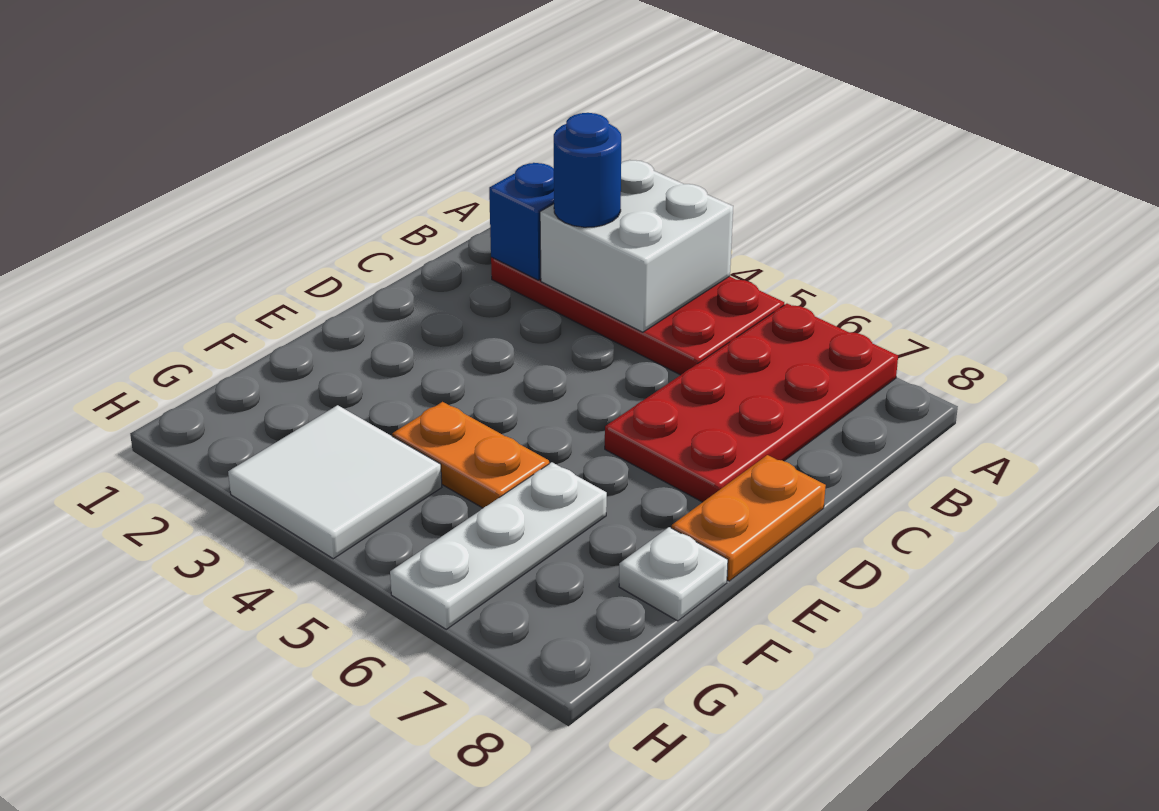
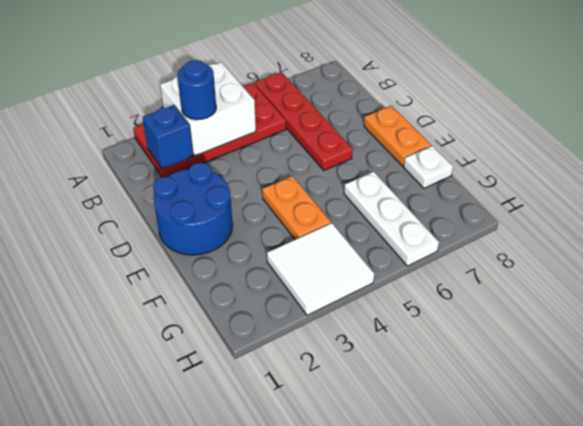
red plate A6:D7 level 1 -> red plate A6:D6 level 1
none -> blue round brick D1:E2 level 1
orange plate F4:F5 level 1 -> orange plate E4:F4 level 1

